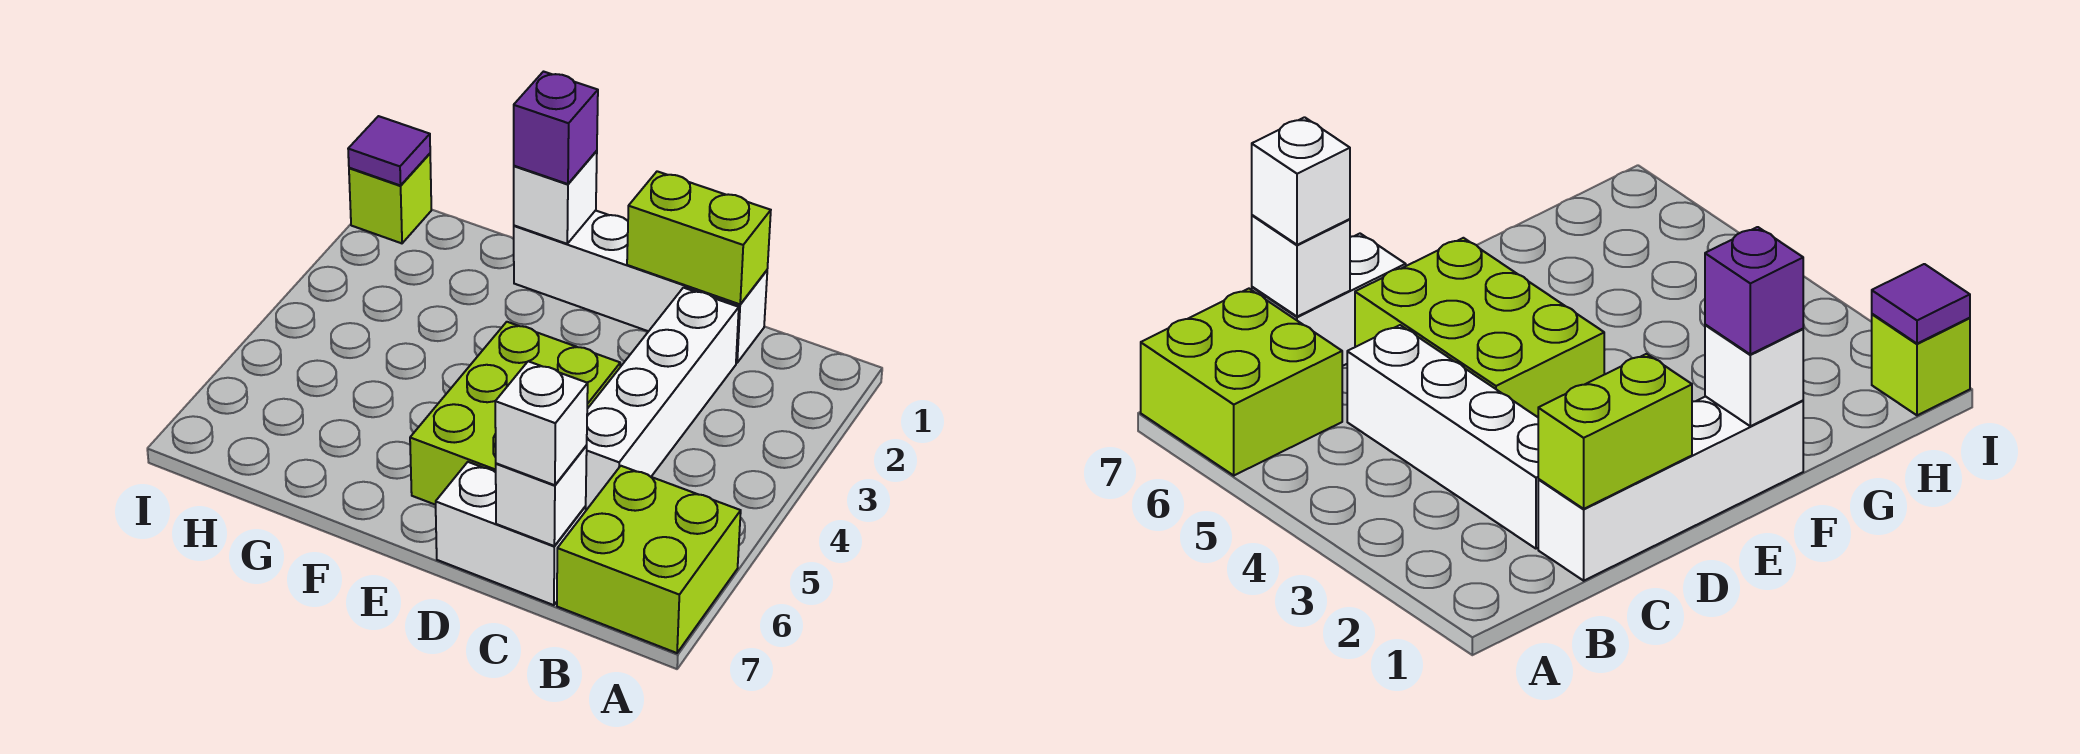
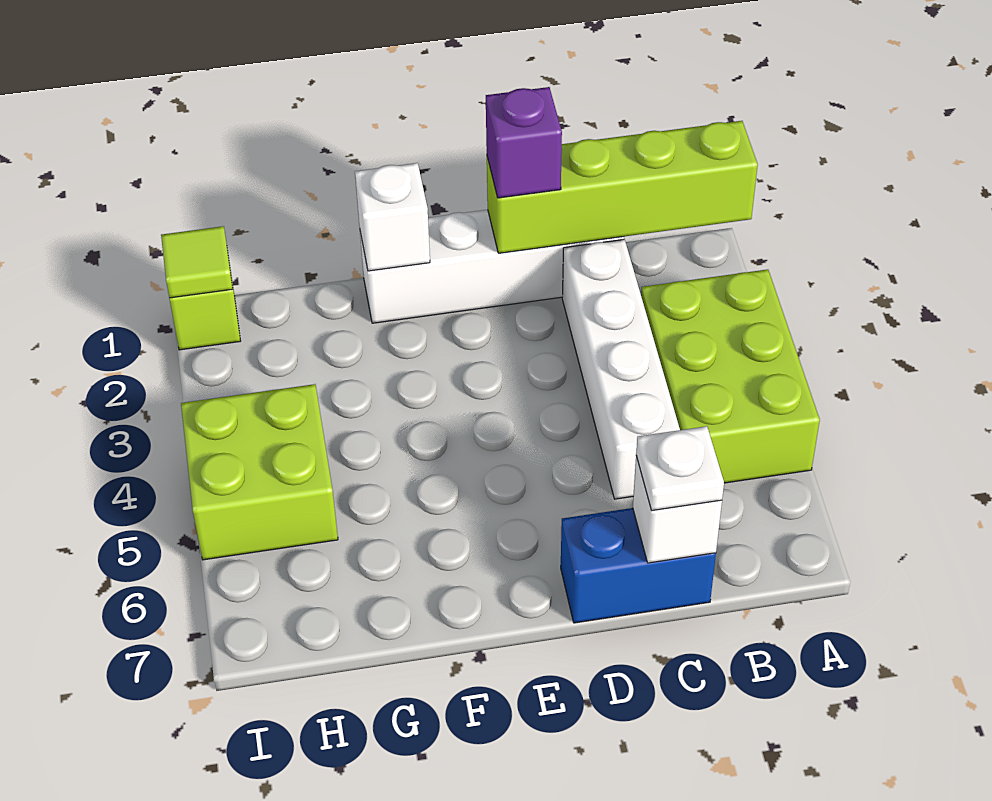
lime brick A6:B7 level 1 -> lime brick H4:I5 level 1
lime brick C1:D1 level 2 -> lime brick A1:D1 level 2
white brick C7:D7 level 1 -> blue brick C7:D7 level 1
white brick C7 level 3 -> white plate C7 level 3
lime brick D4:E6 level 1 -> lime brick A3:B5 level 1
purple brick F1 level 3 -> purple brick D1 level 3
purple tile I1 level 2 -> lime tile I1 level 2

